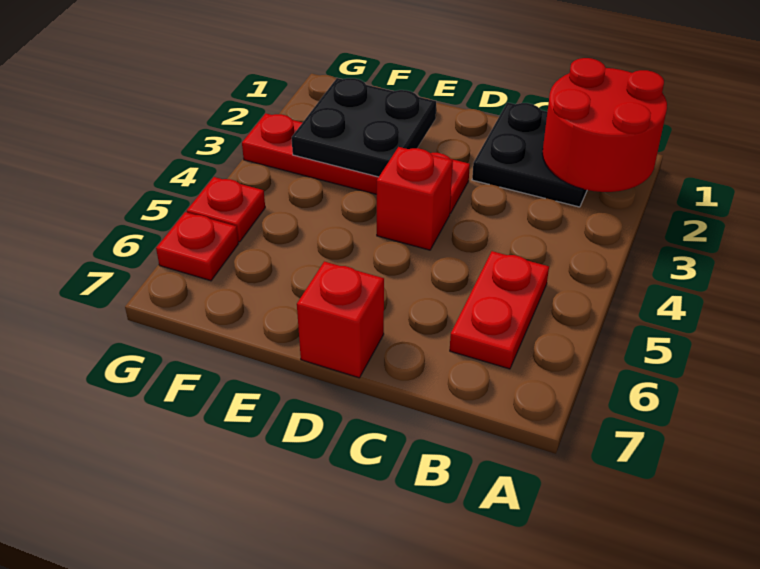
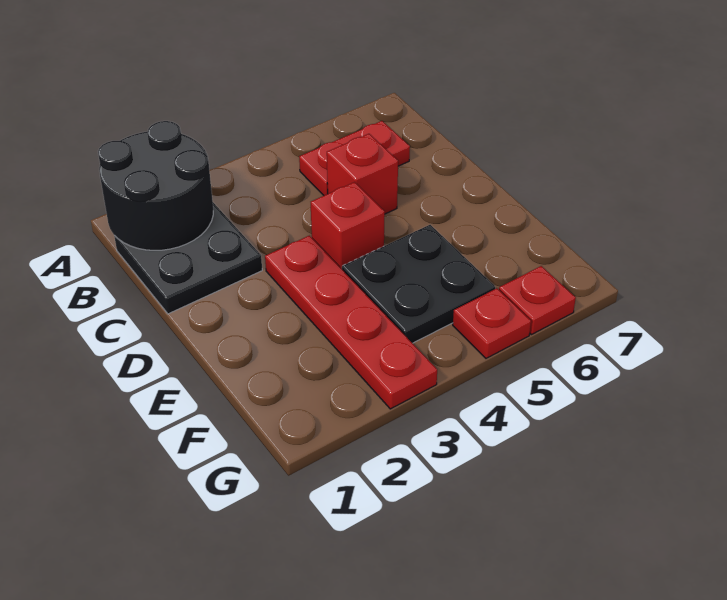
red round brick A1:B2 level 2 -> black round brick A1:B2 level 2
red brick D7 level 1 -> red brick C5 level 1
black plate E2:F3 level 2 -> black plate E4:F5 level 1

